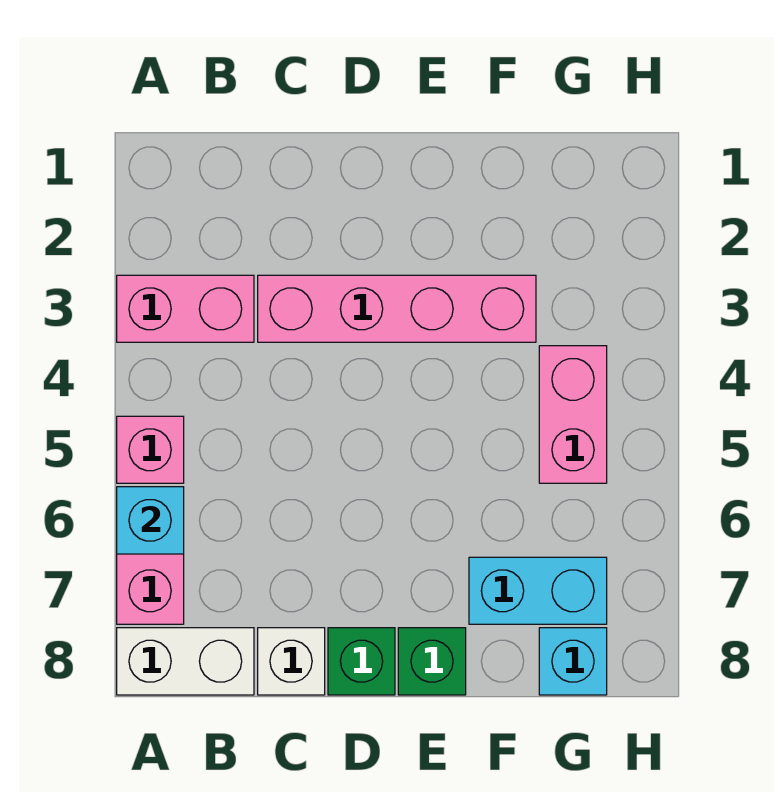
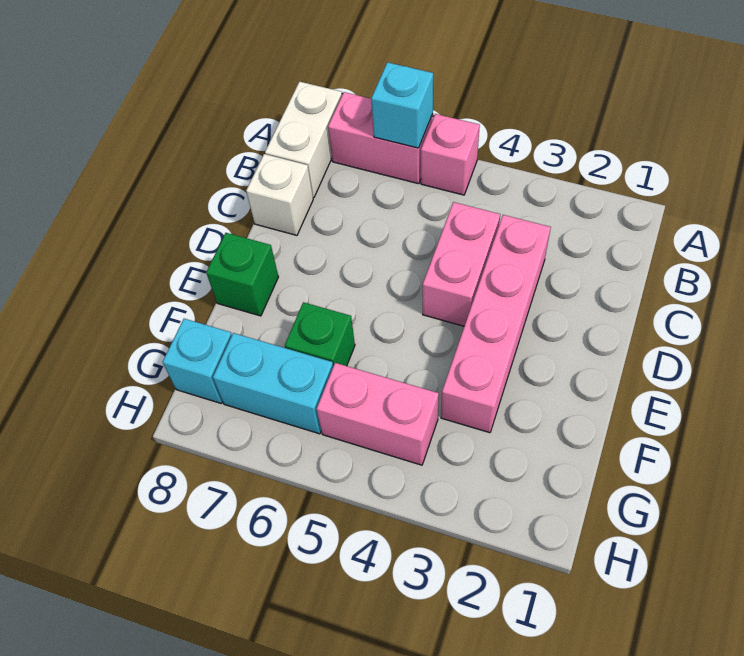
pink brick A3:B3 level 1 -> pink brick C4:D4 level 1
green brick D8 level 1 -> green brick F6 level 1
cyan brick F7:G7 level 1 -> cyan brick G6:G7 level 1

